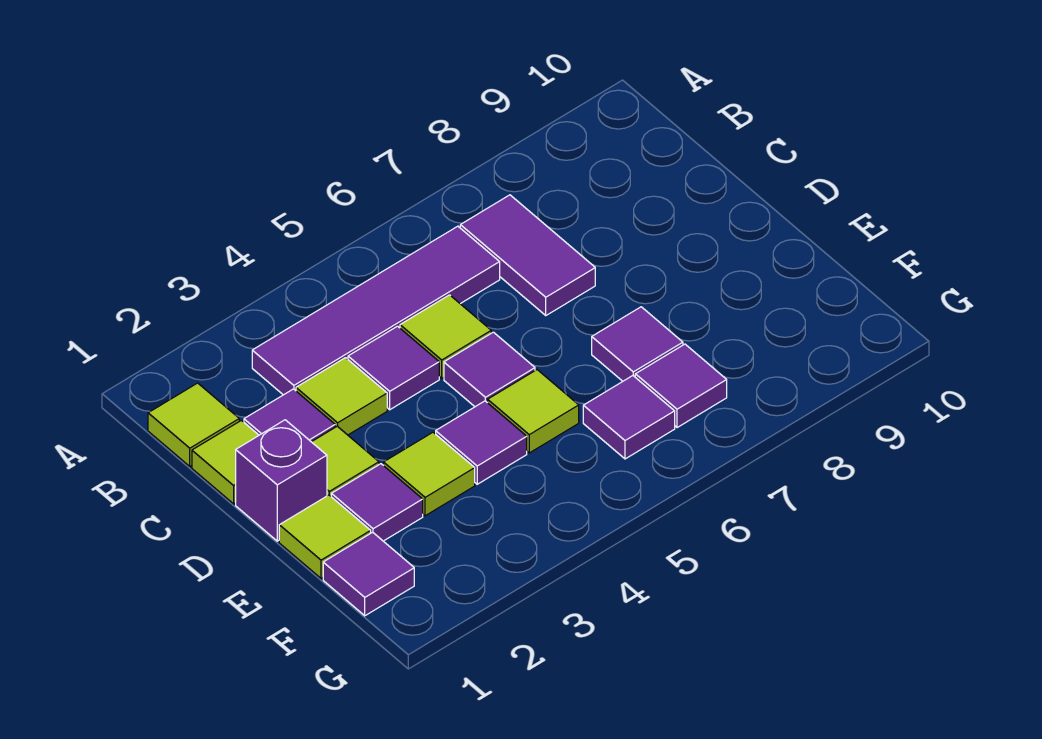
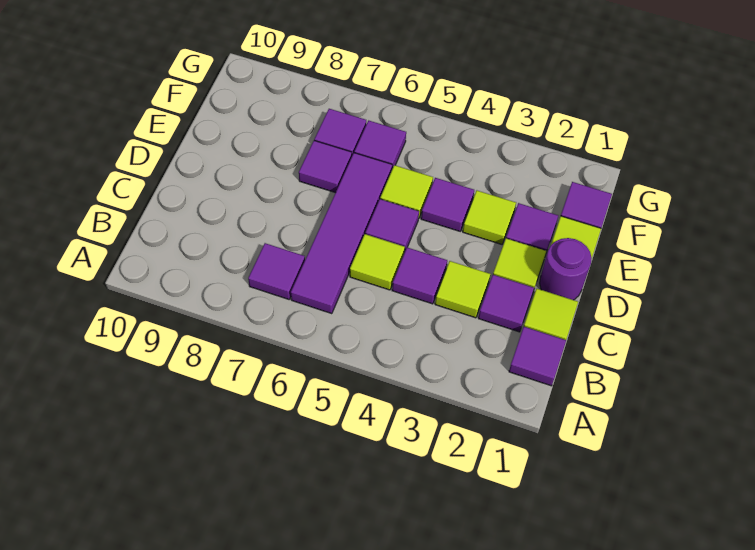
lime tile B1 level 1 -> purple tile B1 level 1
purple tile B3:B6 level 1 -> purple tile B6:E6 level 1
purple tile B7:C7 level 1 -> purple tile B7 level 1
purple brick D1 level 1 -> purple round brick D1 level 1

